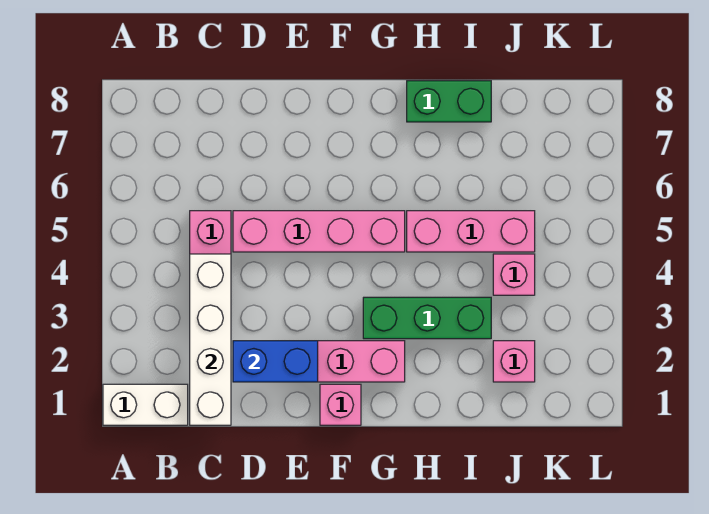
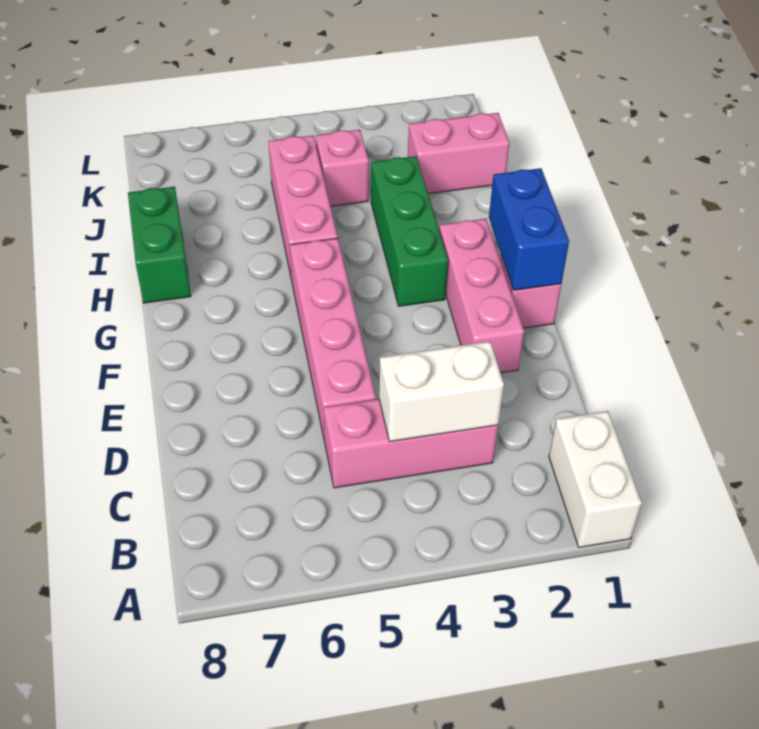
white brick C1:C4 level 2 -> white brick C3:C4 level 2
blue brick D2:E2 level 2 -> blue brick F1:G1 level 2
pink brick J2 level 1 -> pink brick J1:J2 level 1

